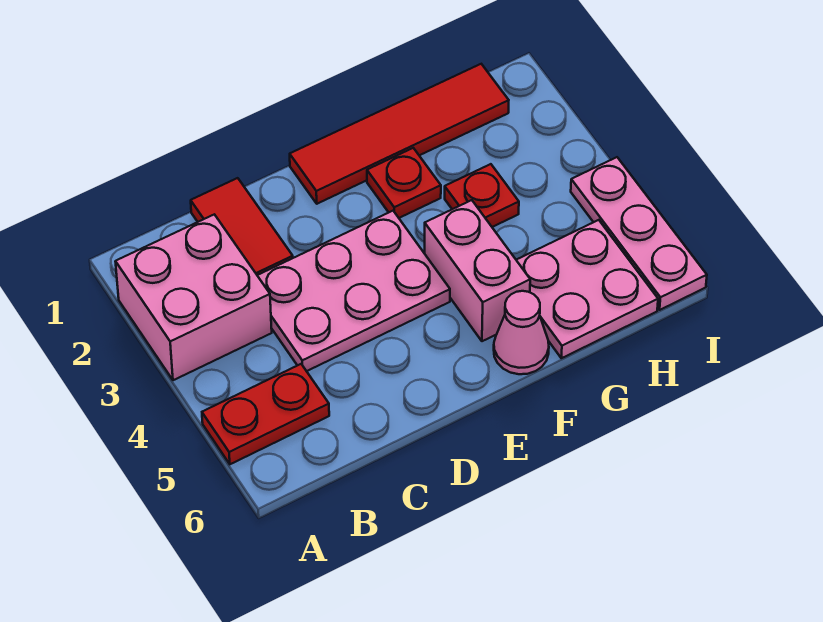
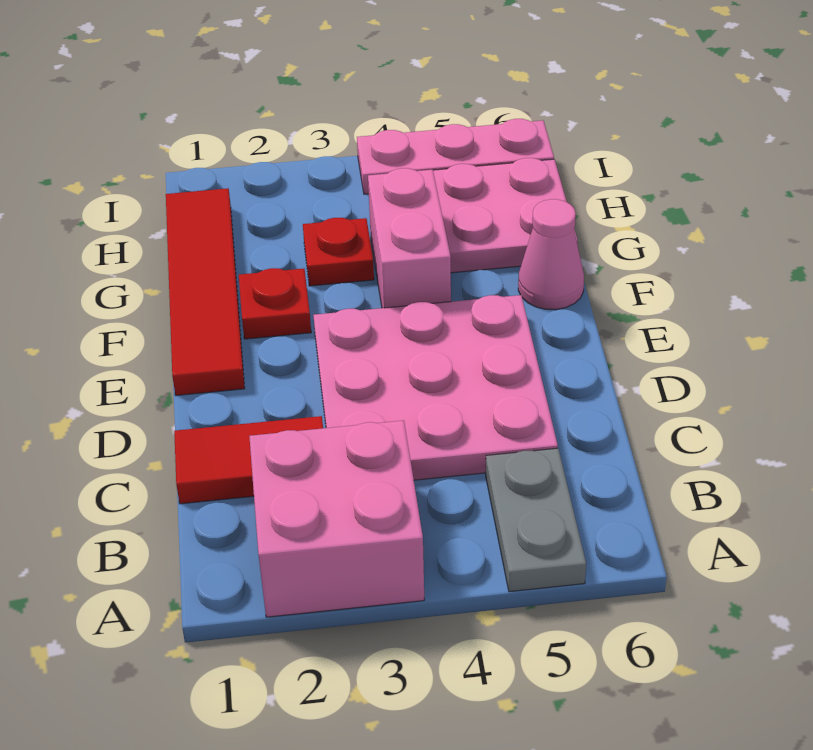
red plate A5:B5 level 1 -> grey plate A5:B5 level 1
pink plate C3:E4 level 1 -> pink plate C3:E5 level 1
pink brick F4:F5 level 1 -> pink brick F4:G4 level 1

